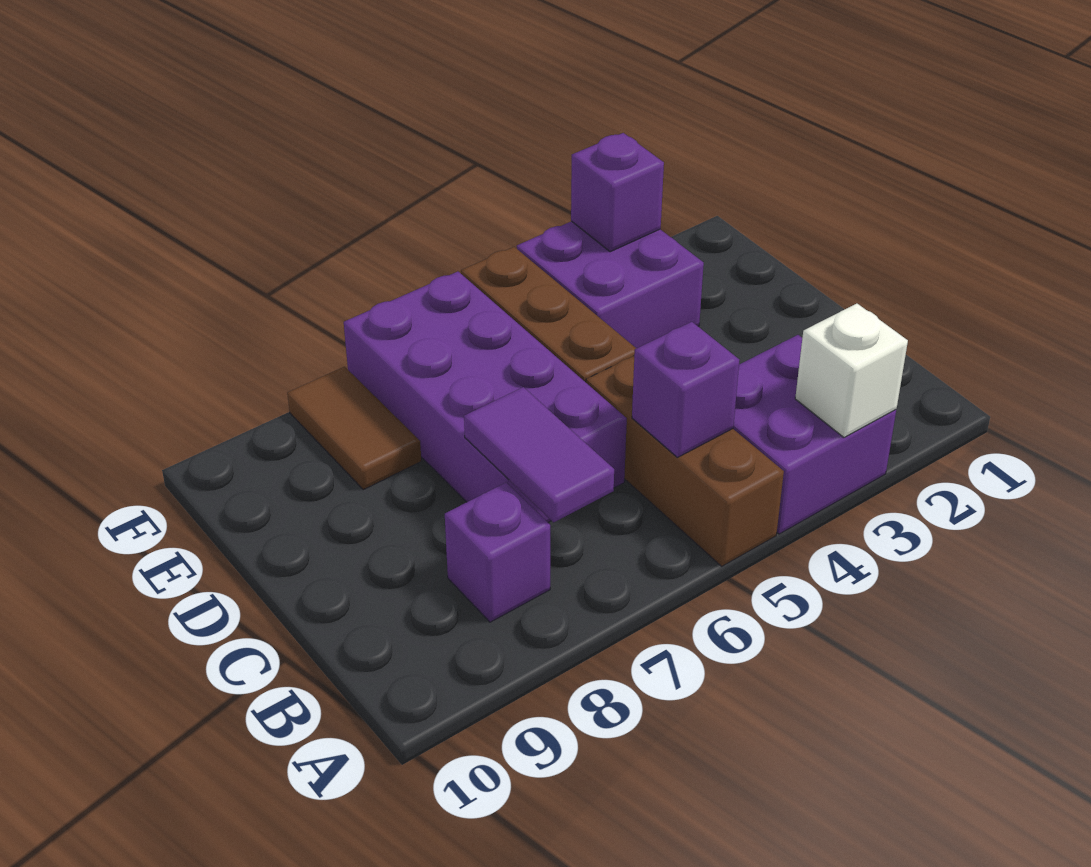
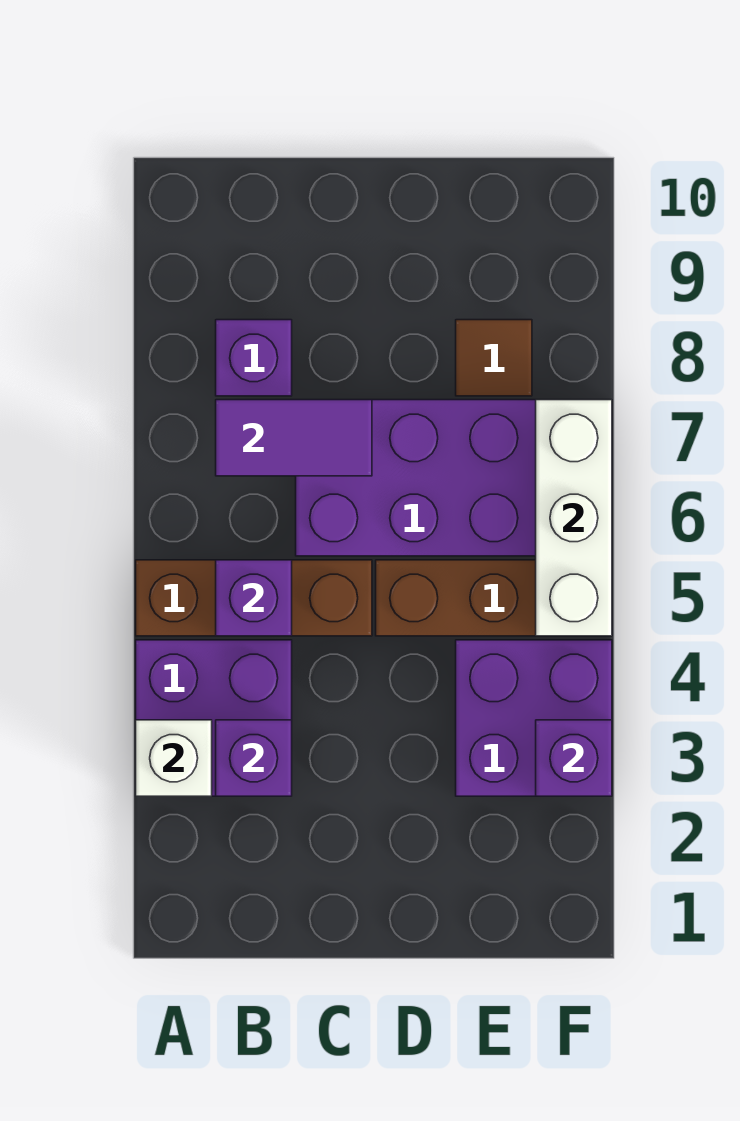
none -> purple brick B3 level 2
brown tile E8:F8 level 1 -> brown tile E8 level 1
none -> white brick F5:F7 level 2

